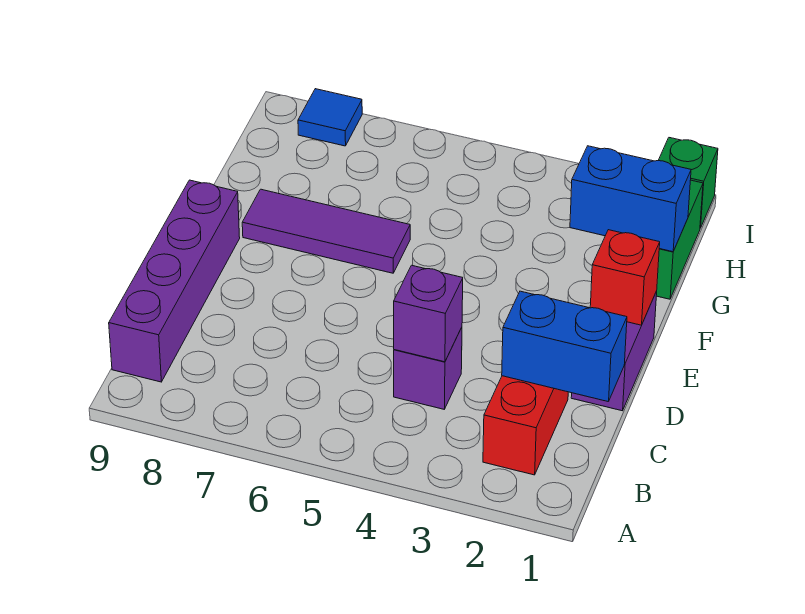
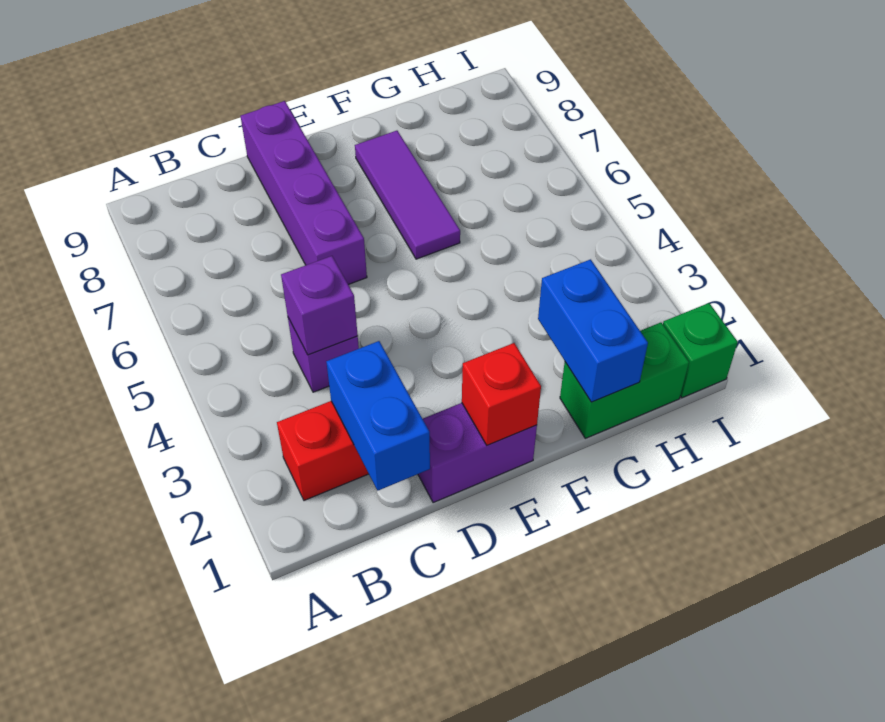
purple brick B9:E9 level 1 -> purple brick D6:D9 level 1
blue tile I8 level 1 -> none

